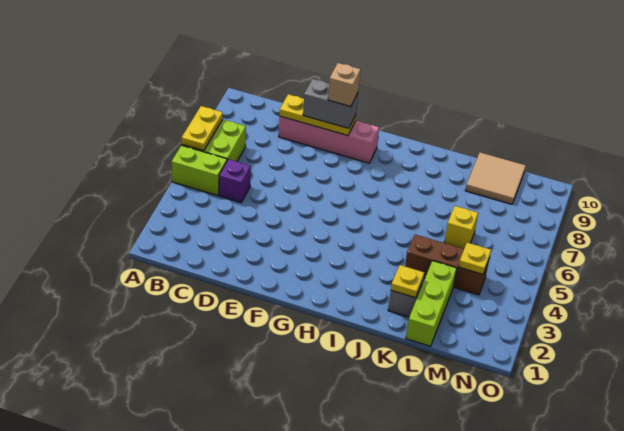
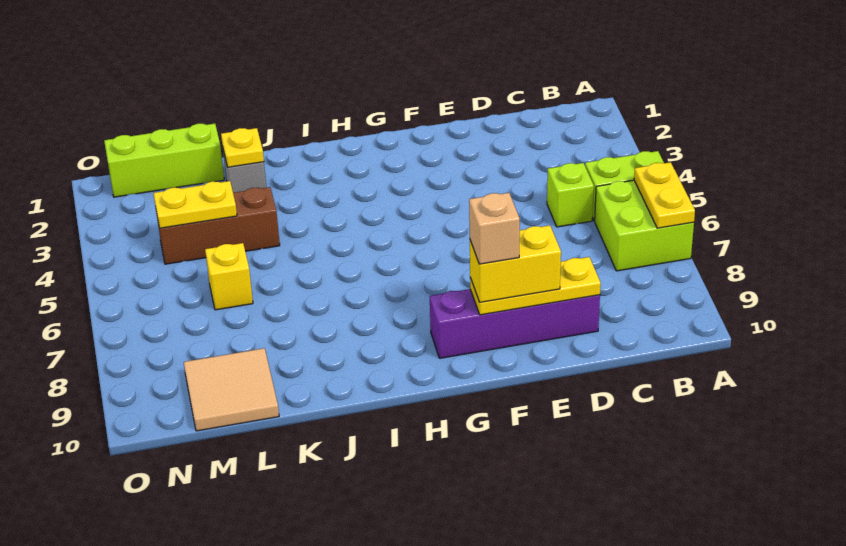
purple brick C5 level 1 -> lime brick C5 level 1
pink brick D9:G9 level 1 -> purple brick D9:G9 level 1
grey brick E9:F9 level 3 -> yellow brick E9:F9 level 3
lime brick L1:L3 level 1 -> lime brick L1:N1 level 1
yellow plate M4 level 2 -> yellow plate L4:M4 level 2

